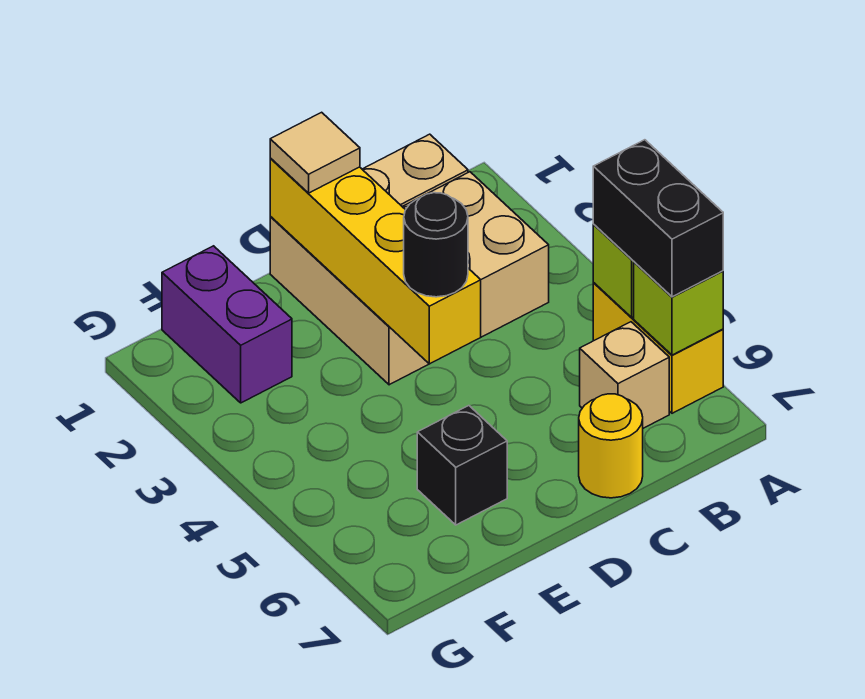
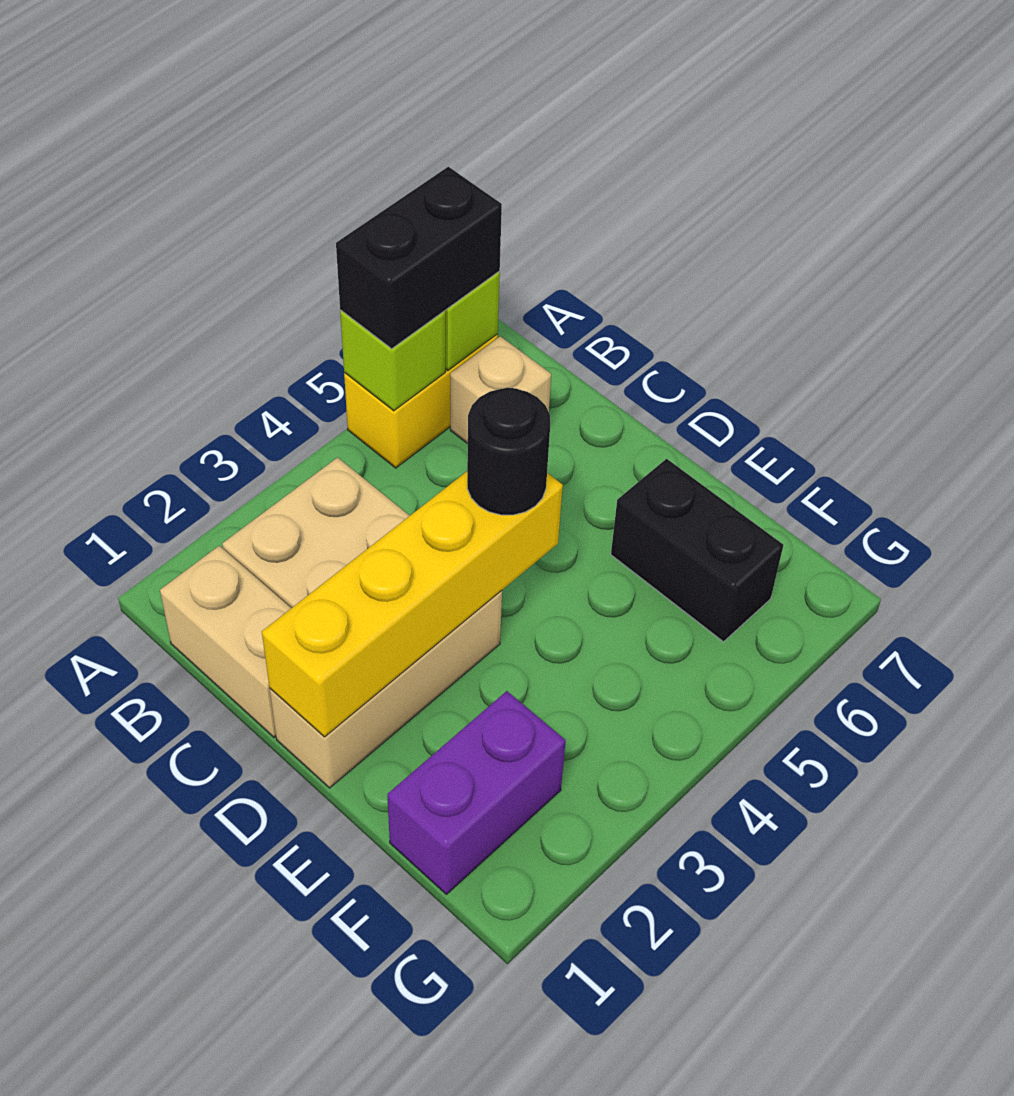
yellow round brick C7 level 1 -> none
tan tile D1 level 3 -> none
black brick E6 level 1 -> black brick E6:F6 level 1

